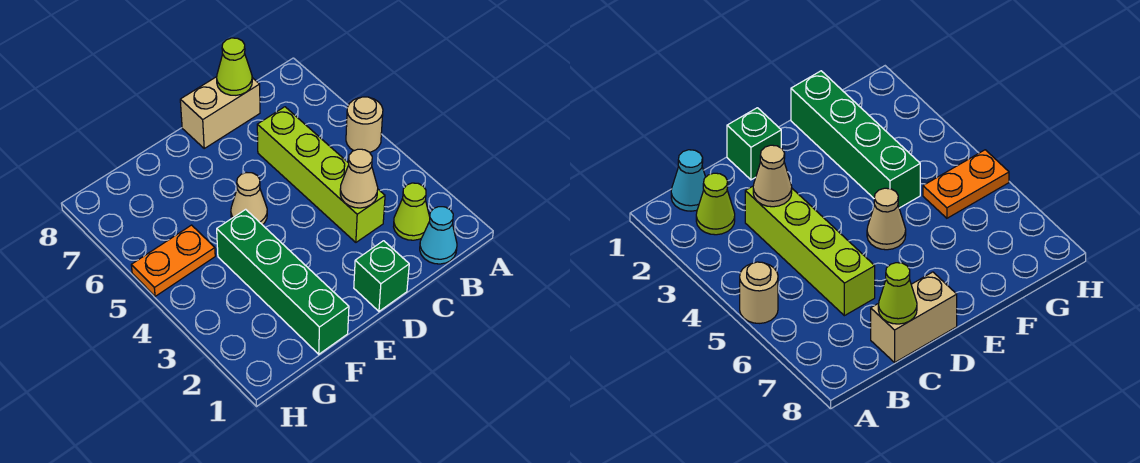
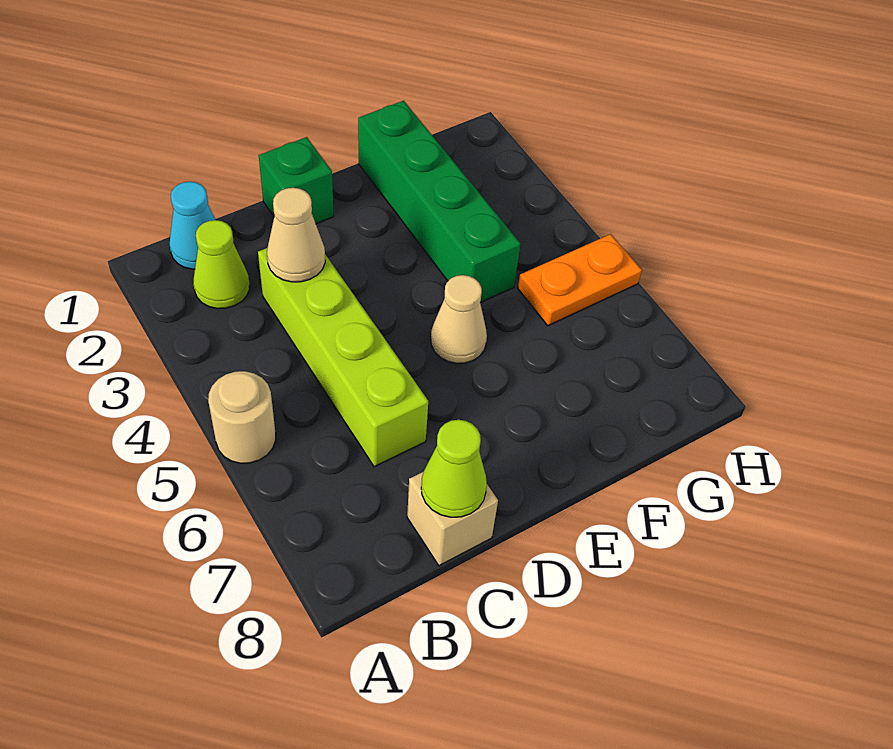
tan brick C8:D8 level 1 -> tan brick C8 level 1

